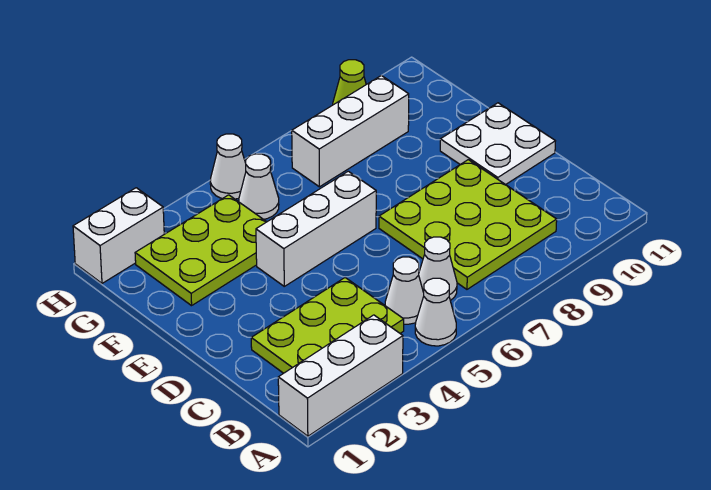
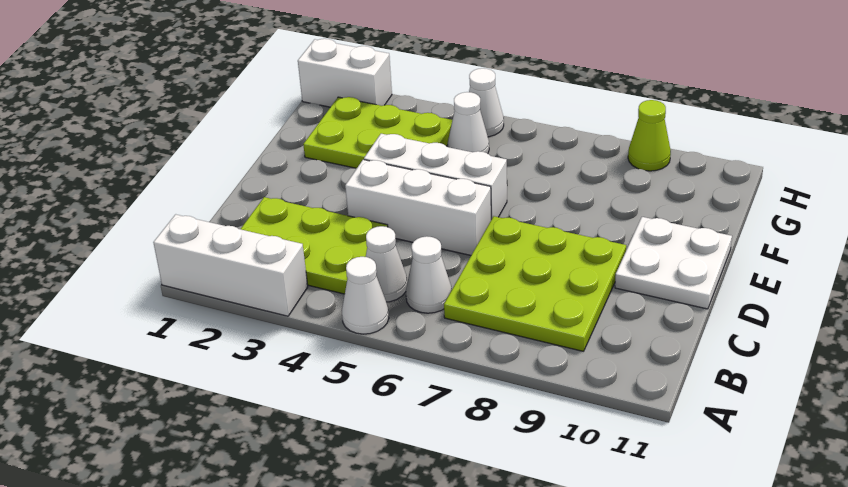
white brick G7:G9 level 1 -> white brick D4:D6 level 1

